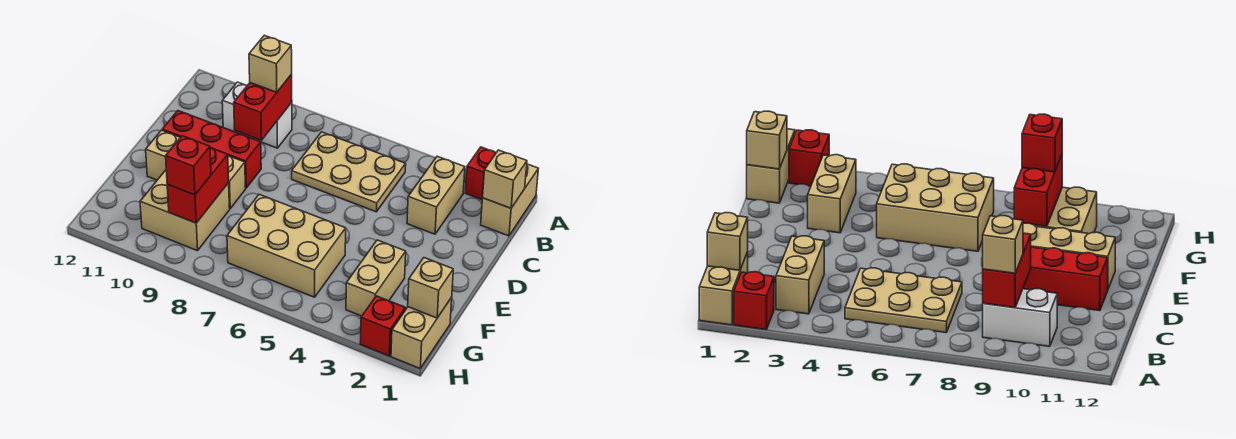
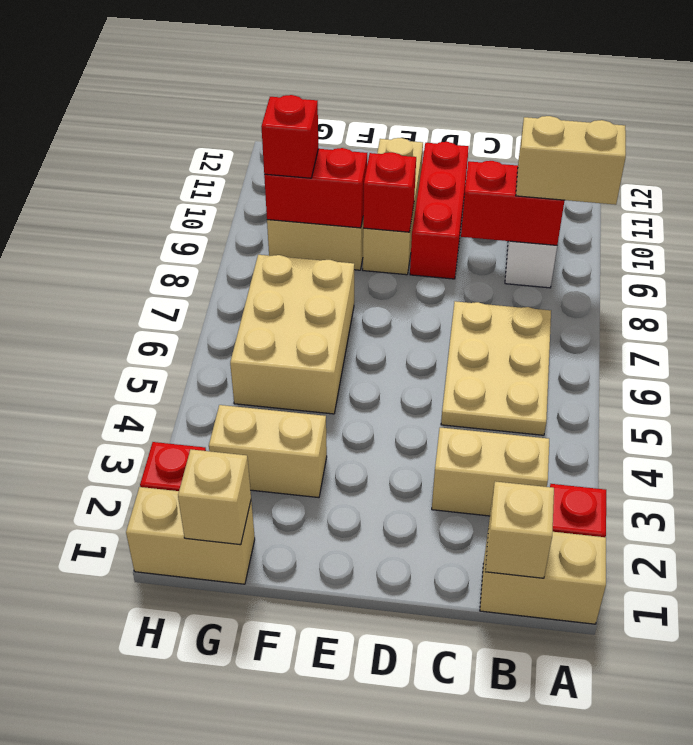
tan brick B9 level 3 -> tan brick A9:B9 level 3
none -> red brick E9 level 2

